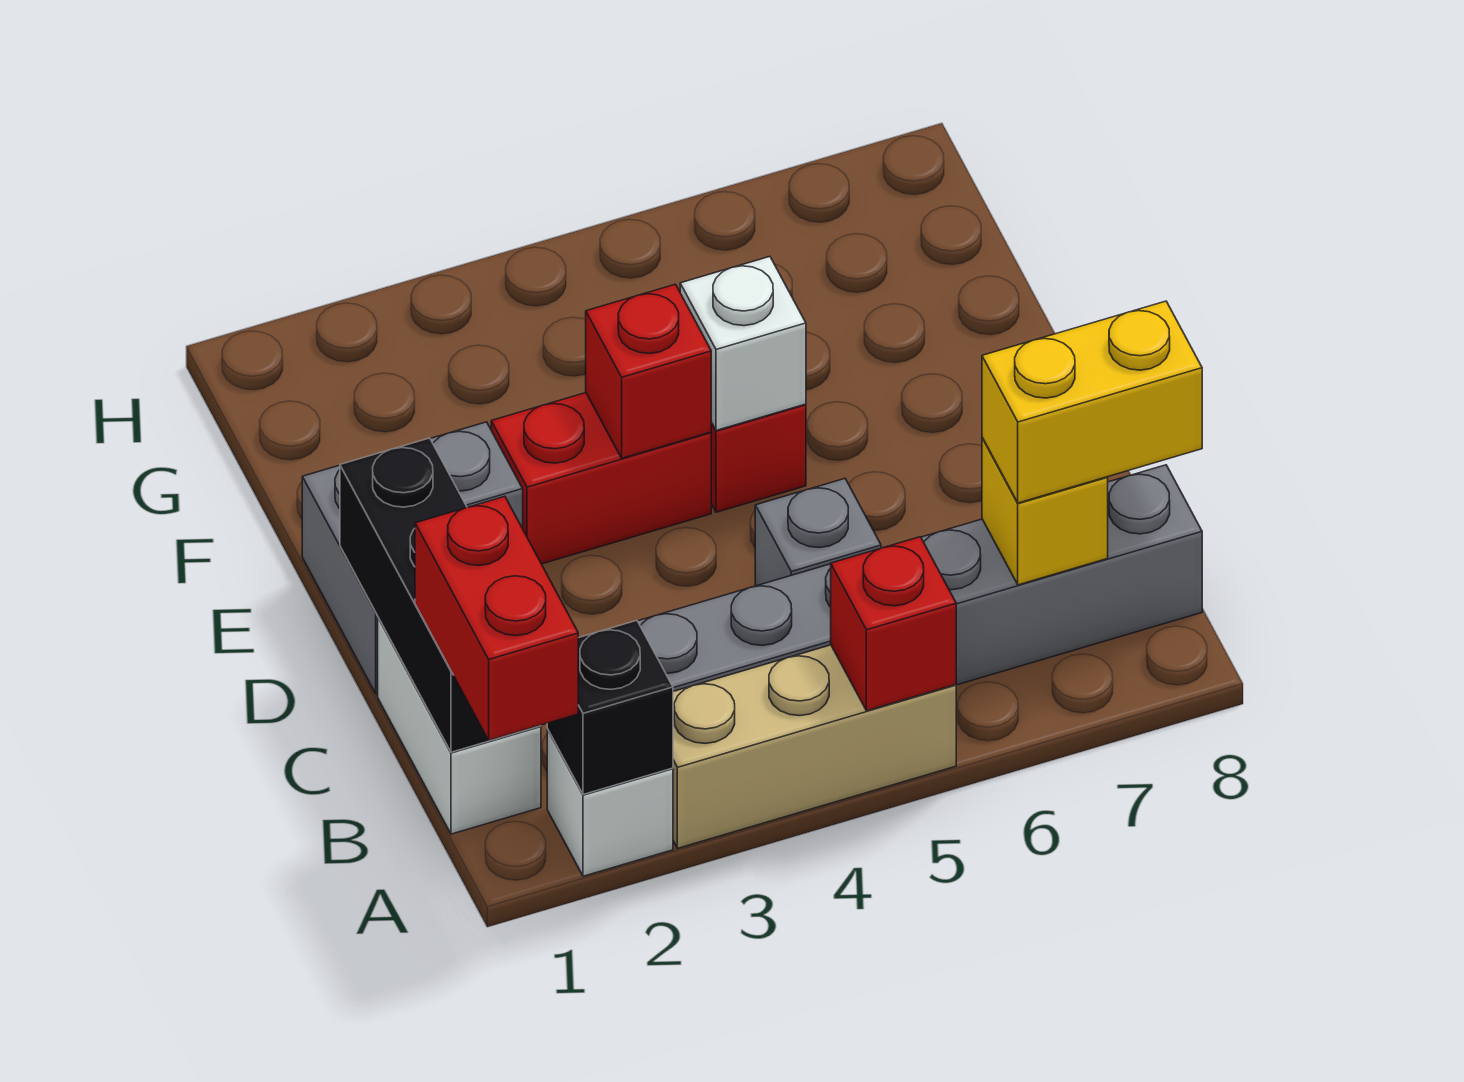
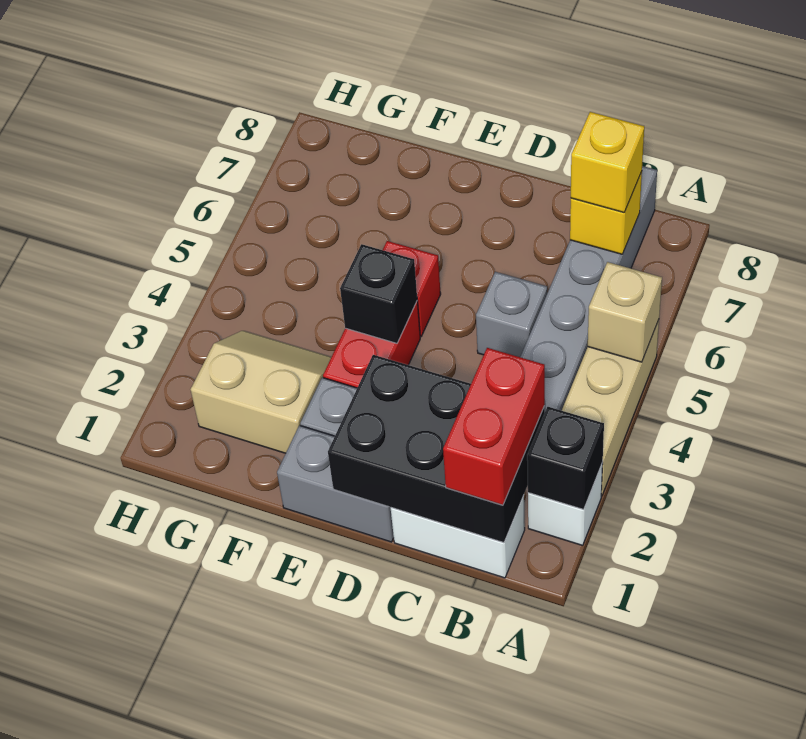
red brick A1:B1 level 3 -> red brick B1:B2 level 3
red brick A5 level 2 -> tan brick A5 level 2
black brick B1:D1 level 2 -> black brick B1:D2 level 2
yellow brick B7:B8 level 3 -> yellow brick B7 level 3
red brick E4 level 2 -> black brick E4 level 2
white brick E5 level 2 -> none
none -> tan slope F2:G3 level 1 top 2

